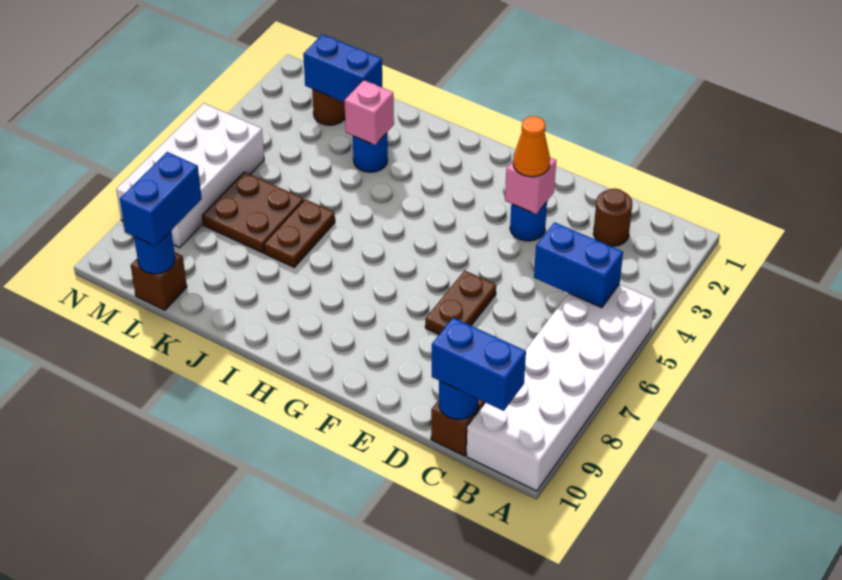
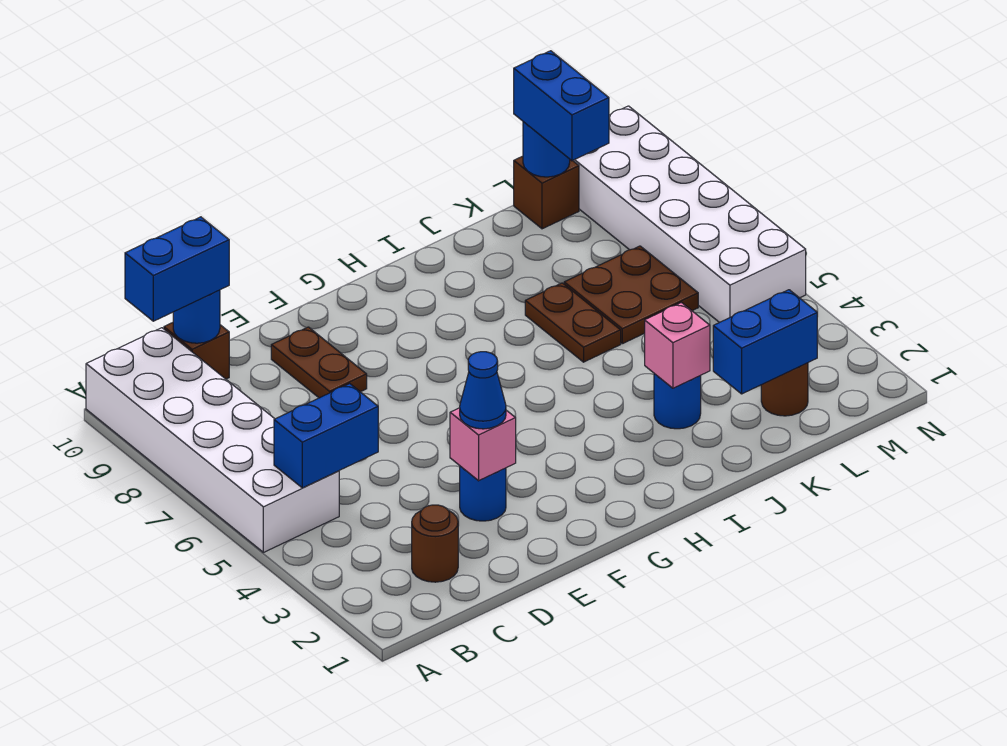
orange cone E3 level 3 -> blue cone E3 level 3
brown plate E6:E7 level 1 -> brown plate E8:E9 level 1
white brick M5:N8 level 1 -> white brick M5:N10 level 1

